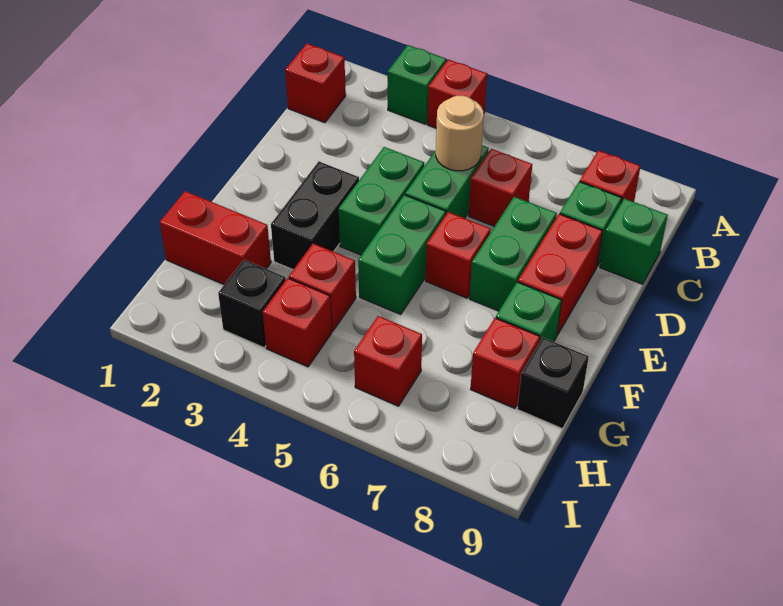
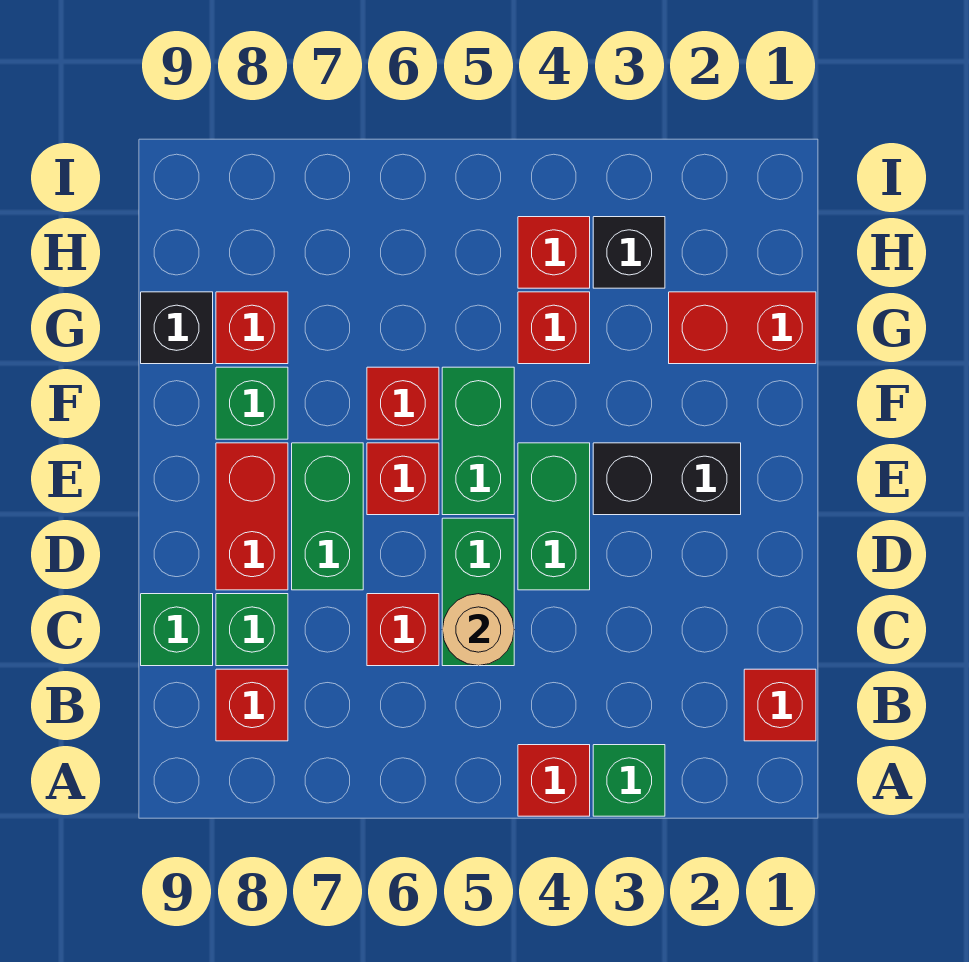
black brick E3:F3 level 1 -> black brick E2:E3 level 1
red brick H6 level 1 -> red brick F6 level 1

